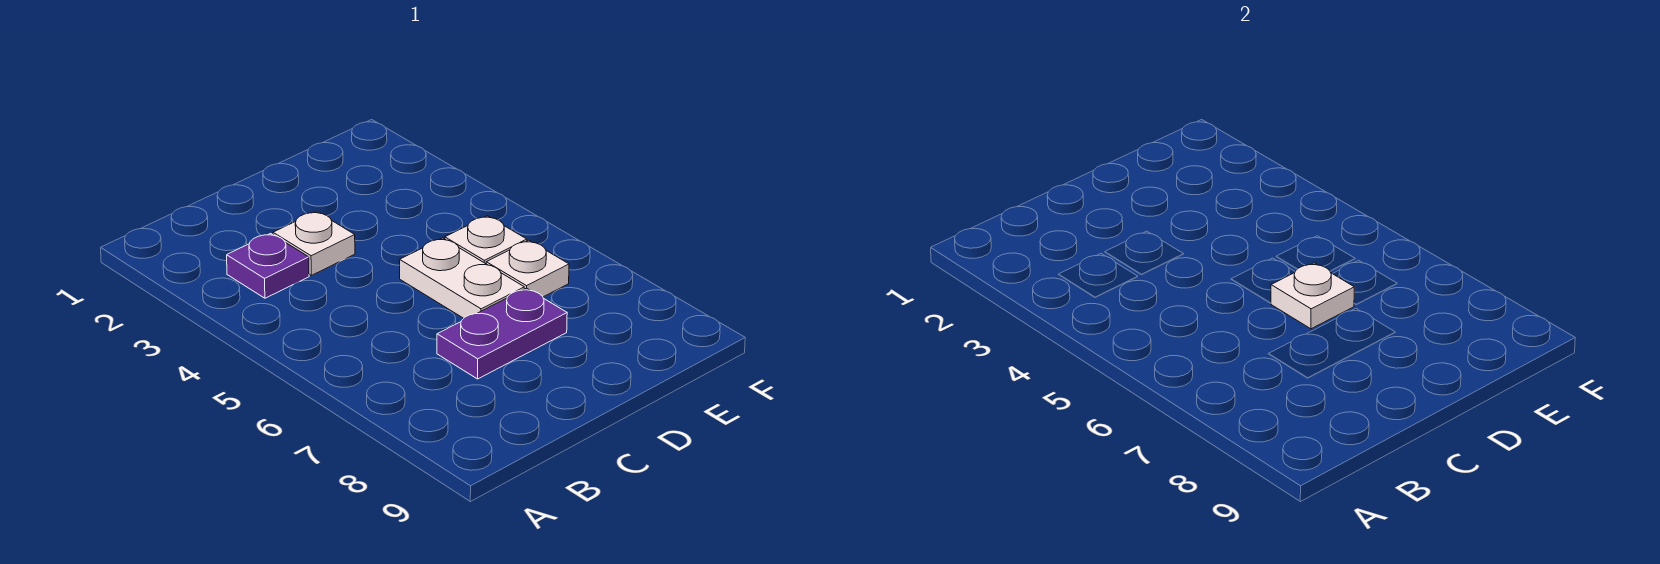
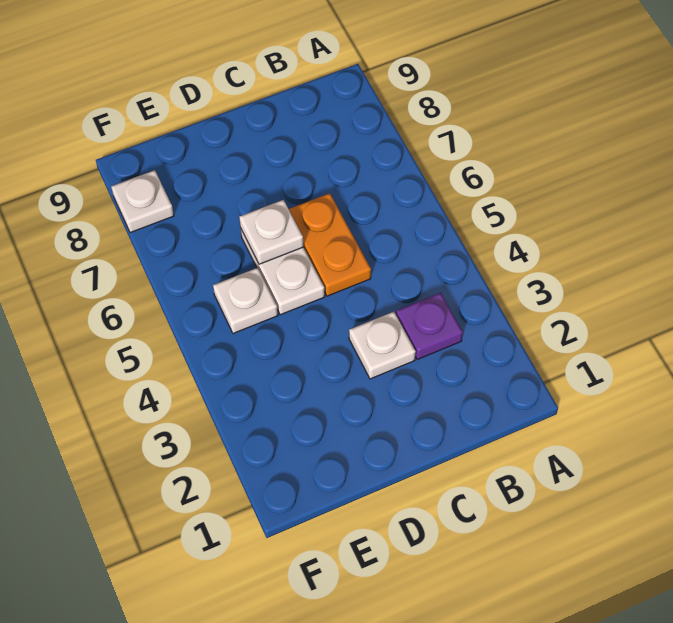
none -> orange plate C5:C6 level 1
purple plate C7:D7 level 1 -> none
white plate E6 level 1 -> white plate F8 level 1

